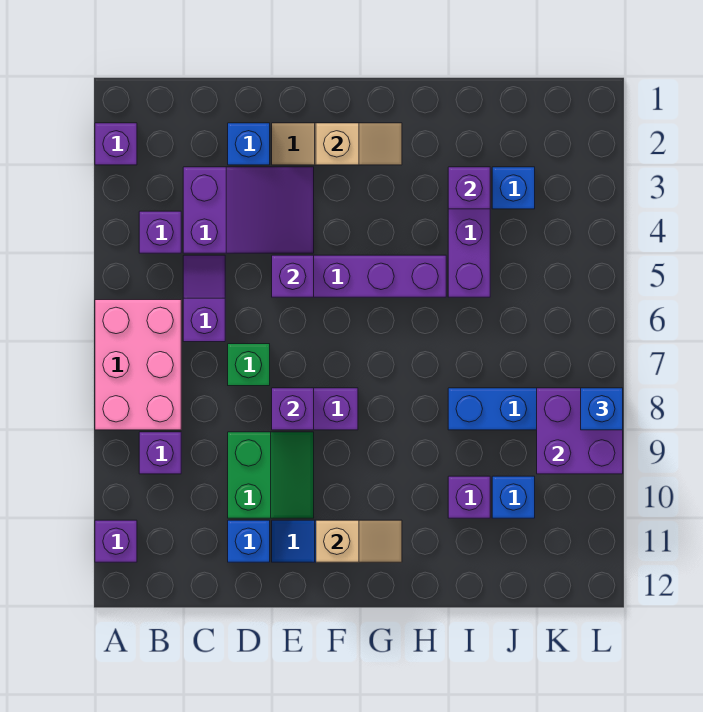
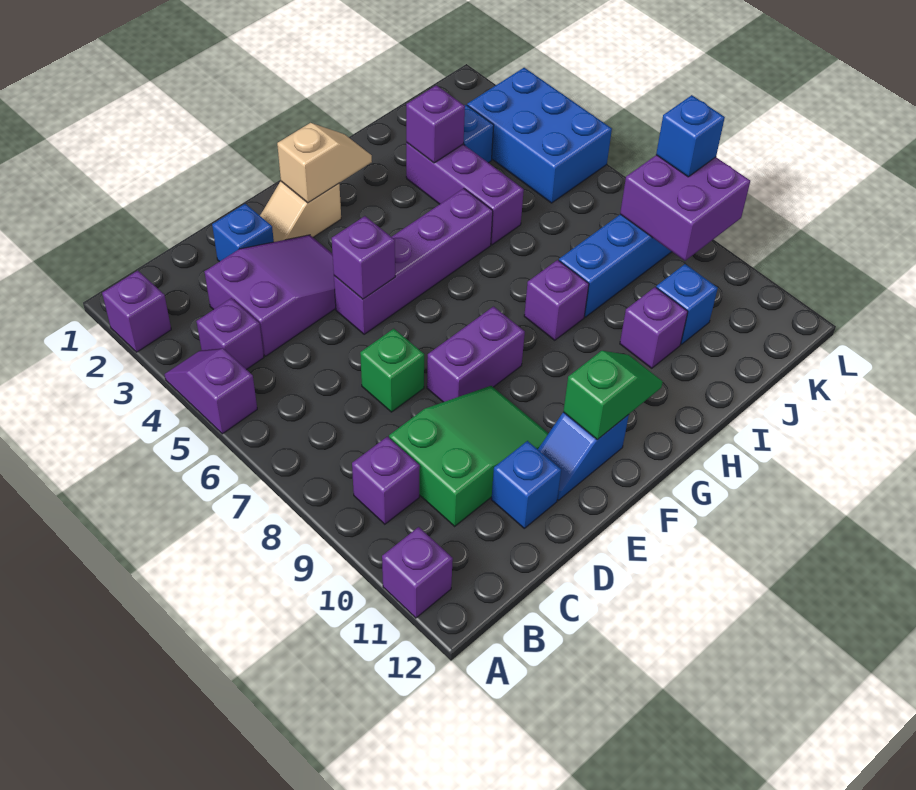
pink brick A6:B8 level 1 -> none
purple slope C5:C6 level 1 top 6 -> purple slope A4:A5 level 1 top 5
green slope D9:E10 level 1 top D -> green slope C9:E10 level 1 top C
purple brick E8 level 2 -> purple brick H8 level 1
tan slope F11:G11 level 2 top F -> green slope F11:G11 level 2 top F
none -> blue brick K3:L5 level 1

